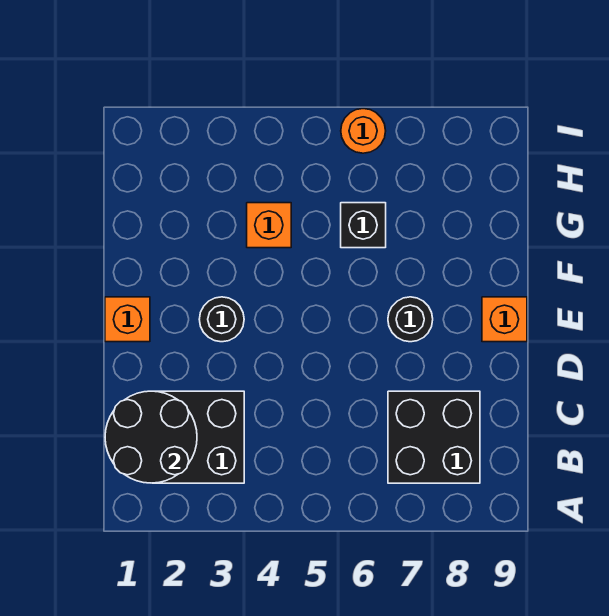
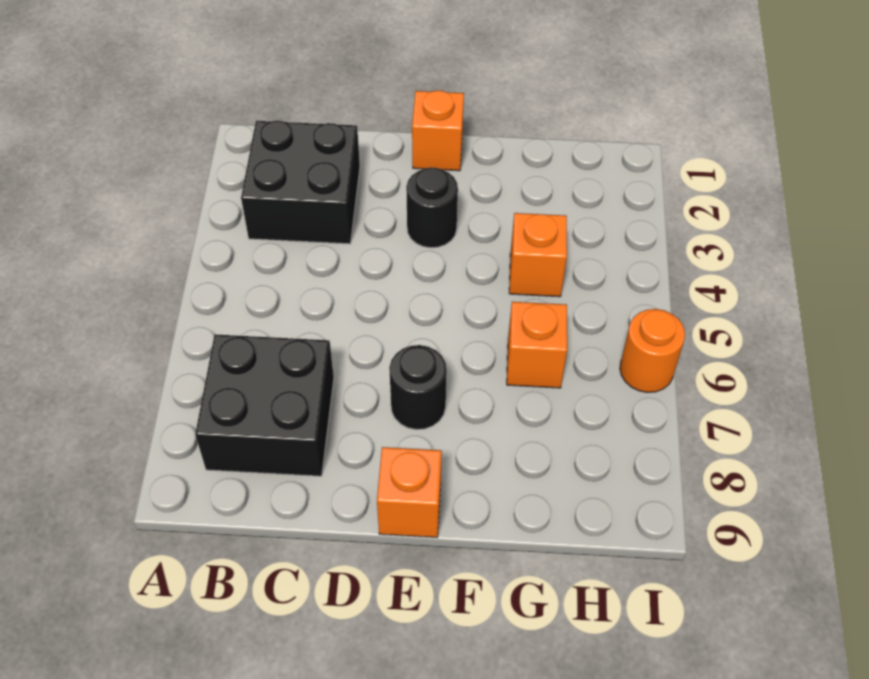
black round brick B1:C2 level 2 -> none
black brick G6 level 1 -> orange brick G6 level 1

